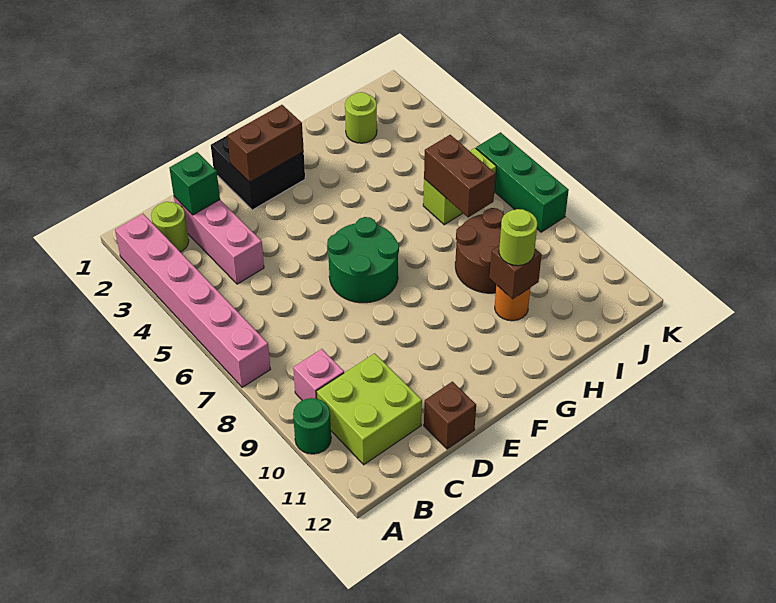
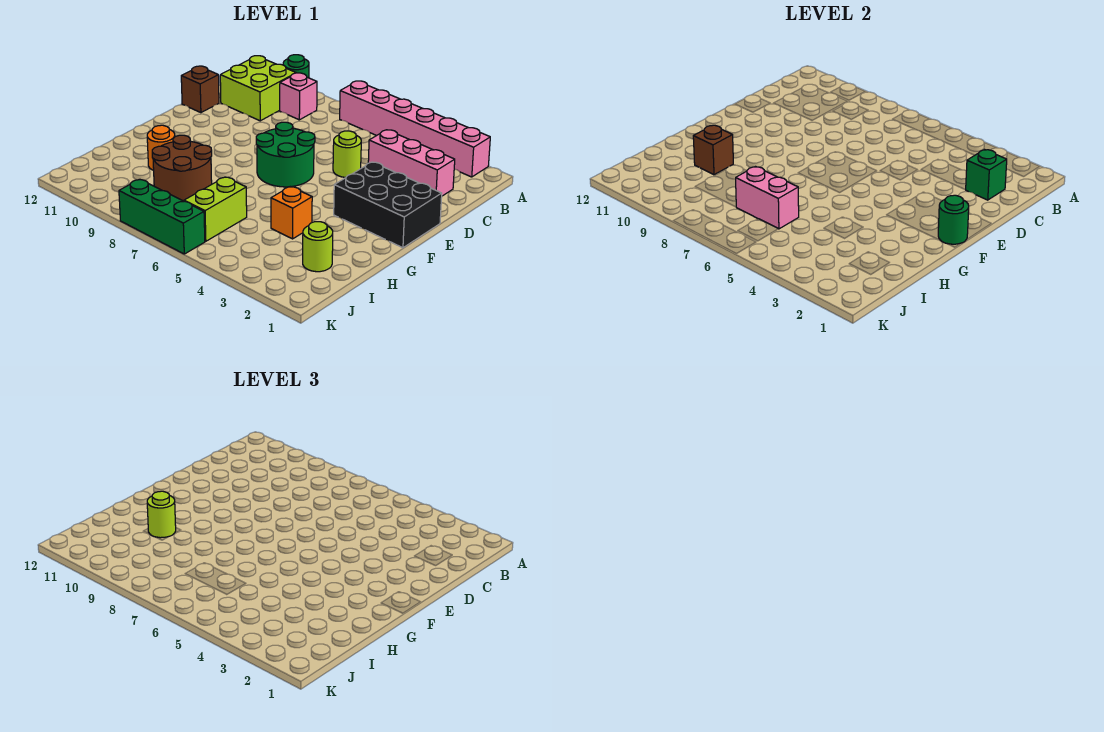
lime round brick B2 level 1 -> lime round brick D5 level 1
black brick E1:F2 level 1 -> black brick E1:F3 level 1
brown brick E2:F2 level 2 -> none
none -> green round brick F1 level 2
none -> orange brick H4 level 1
brown brick I6:I7 level 2 -> pink brick I6:I7 level 2

